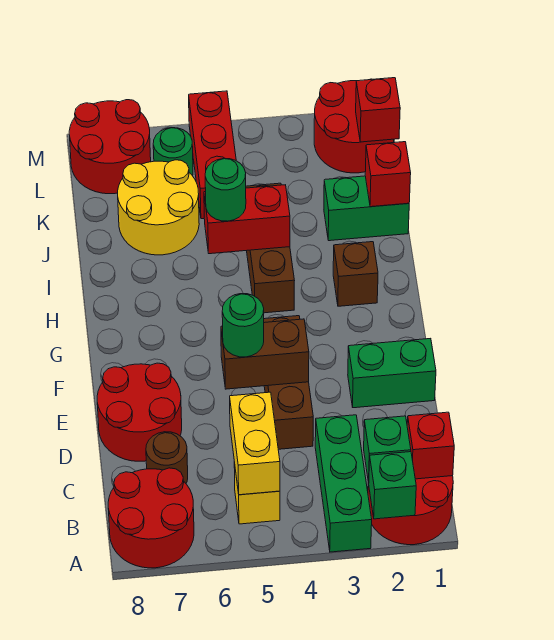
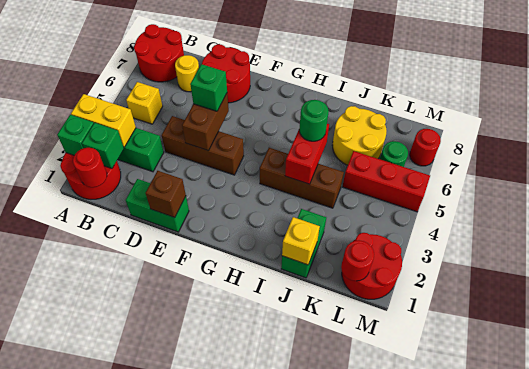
red brick B1 level 2 -> red round brick B1 level 2
yellow brick B5:C5 level 2 -> yellow brick A3:B3 level 2
brown round brick C7 level 1 -> yellow round brick C7 level 1
green brick E1:E2 level 1 -> green brick D1:E1 level 1
green round brick E5 level 3 -> green brick E5 level 3
brown brick H2 level 1 -> brown brick E1 level 2
red brick J1 level 2 -> yellow brick J1 level 2
red brick L1 level 2 -> red round brick L1 level 2
red round brick L7:M8 level 1 -> red round brick M7 level 1

